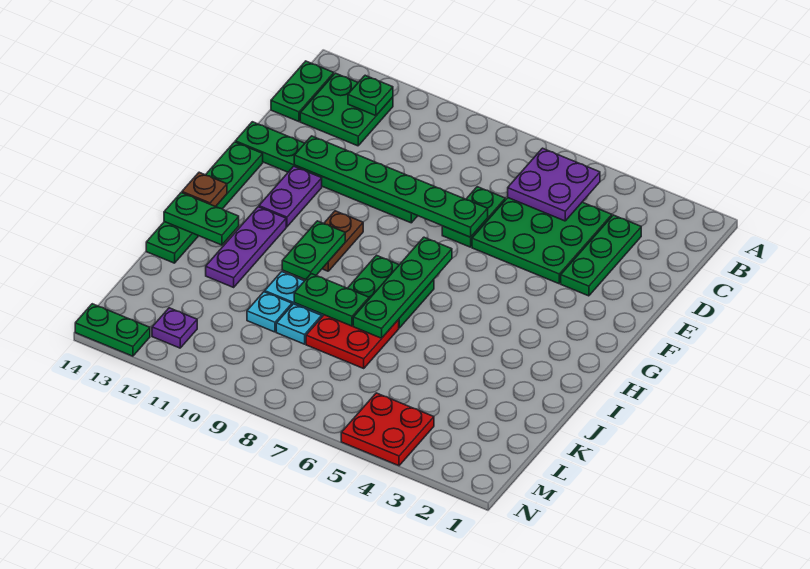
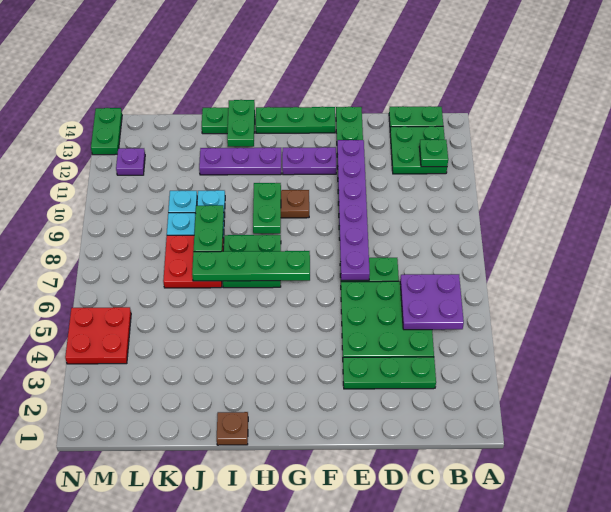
green plate E7:E12 level 2 -> purple plate E7:E12 level 2
green plate H10:I10 level 2 -> green plate H9:H10 level 2
brown plate H14 level 2 -> brown plate I1 level 1

